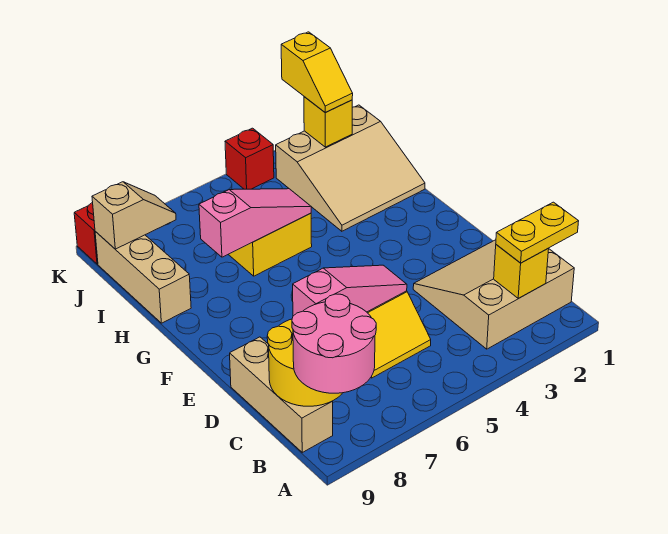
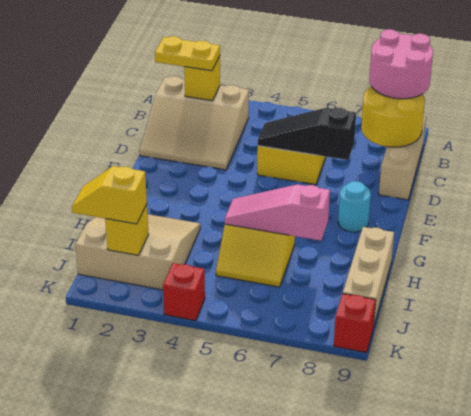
pink slope D5:D7 level 2 top 7 -> black slope D5:D7 level 2 top 7
none -> cyan round brick F8 level 1
yellow slope J2:K2 level 3 top K -> yellow slope J1:J2 level 3 top 2
tan slope J8:J9 level 2 top 9 -> none

